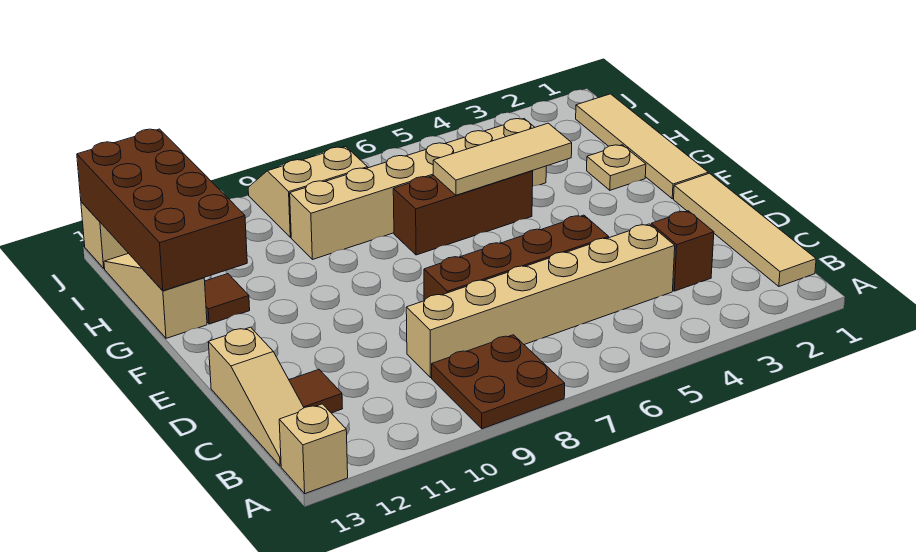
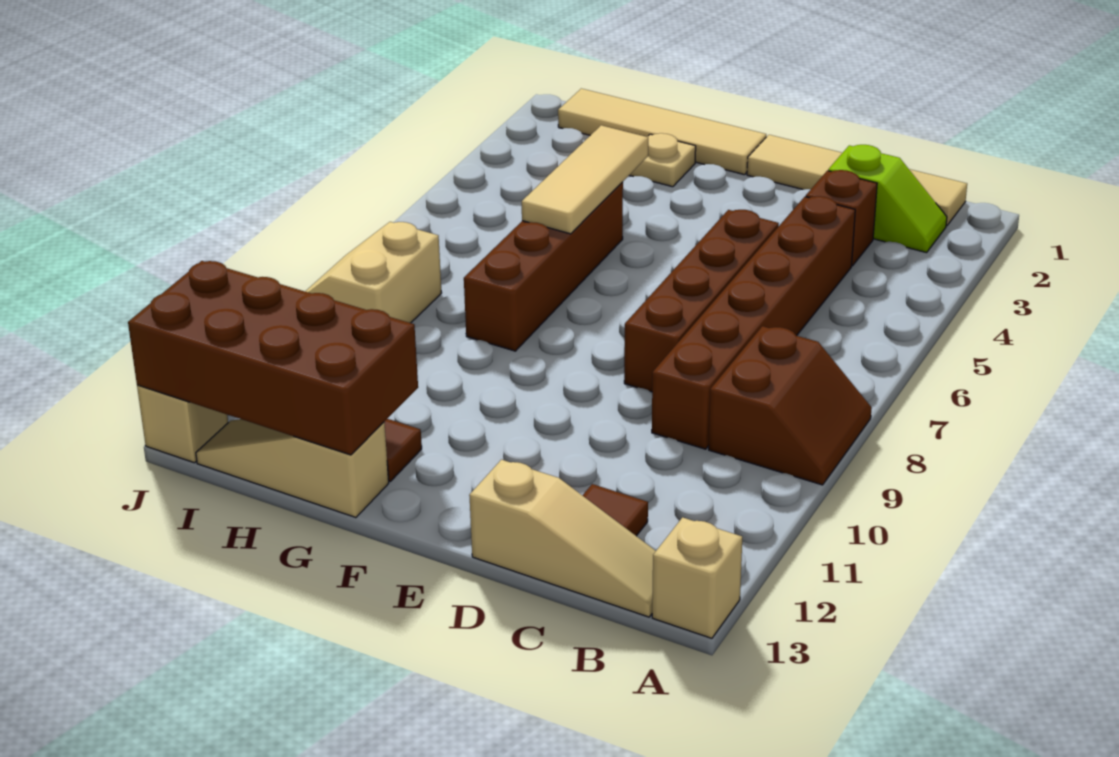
brown plate A8:B9 level 1 -> brown slope A8:B9 level 1 top B
none -> lime slope B2:C2 level 1 top C
tan brick C4:C9 level 1 -> brown brick C4:C9 level 1
brown brick G5:G7 level 1 -> brown brick G5:G8 level 1
tan brick H4:H9 level 1 -> none

